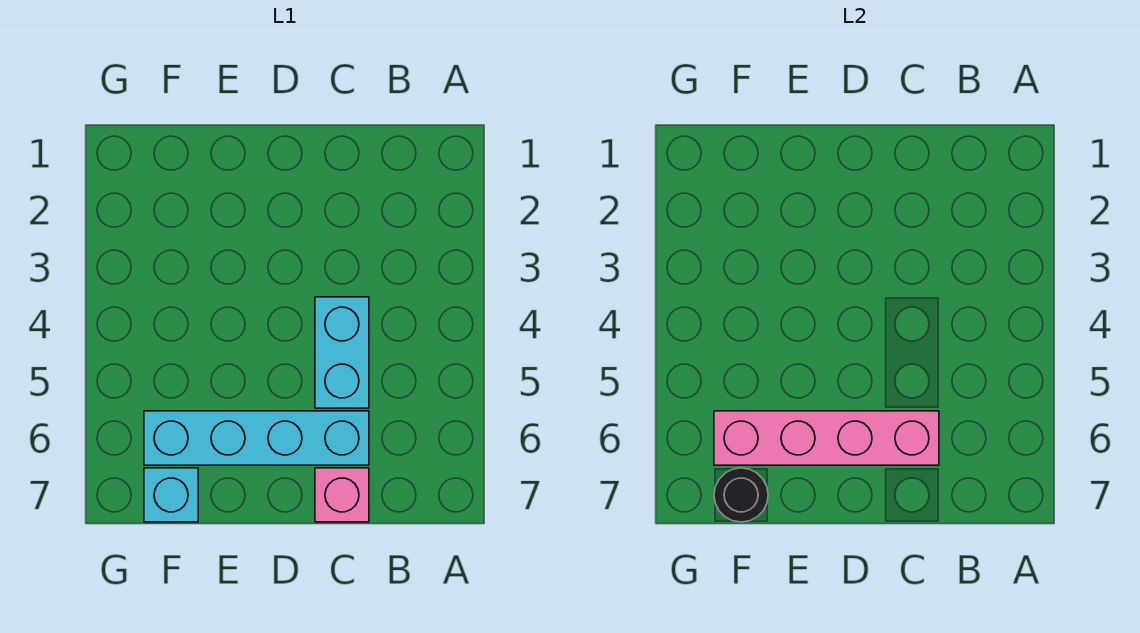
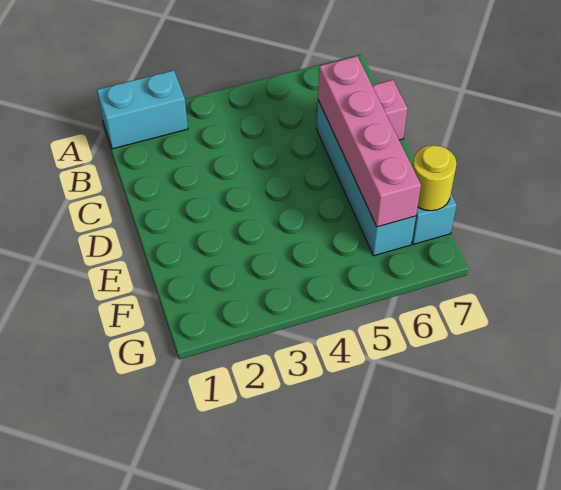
cyan brick C4:C5 level 1 -> cyan brick A1:A2 level 1
black round brick F7 level 2 -> yellow round brick F7 level 2

